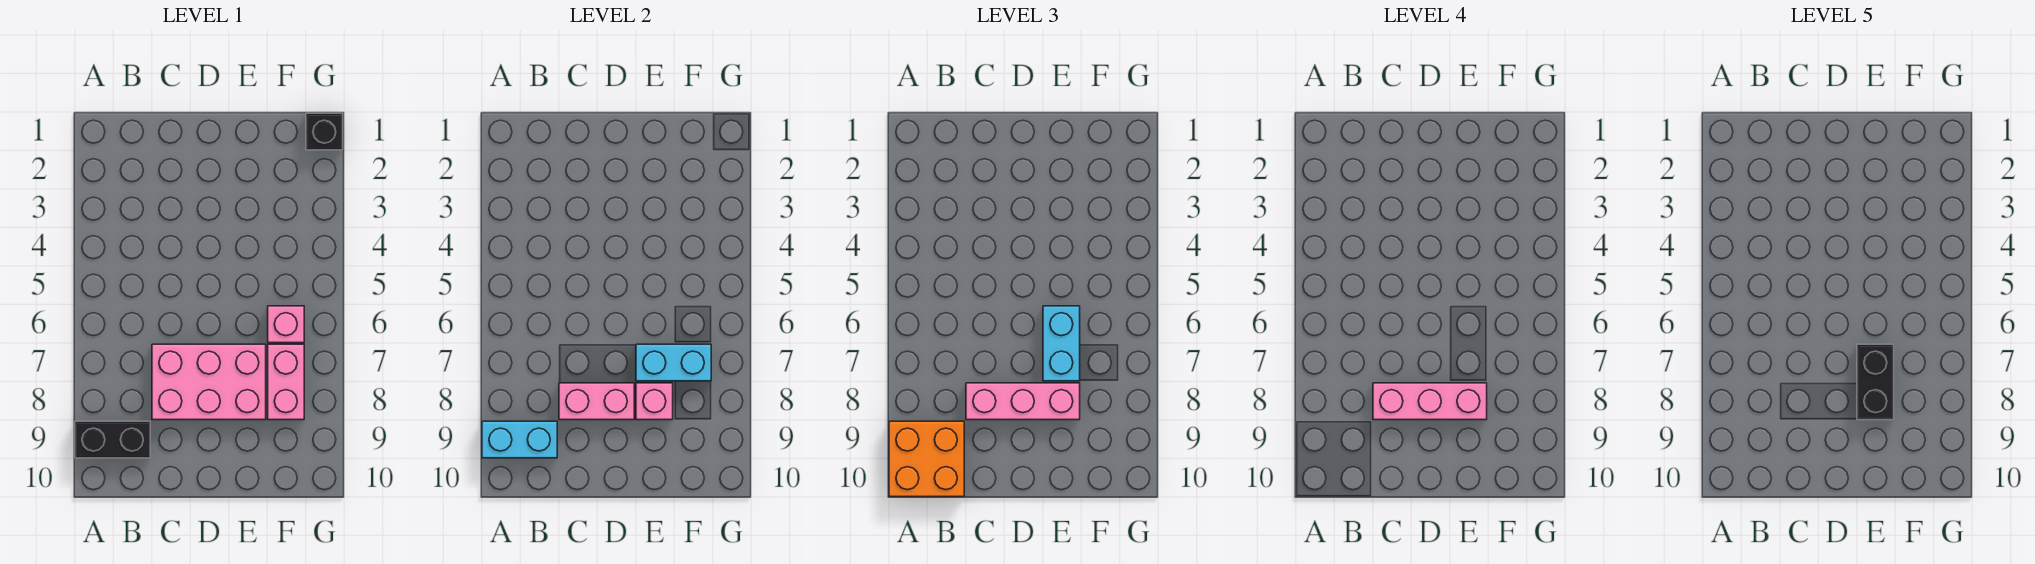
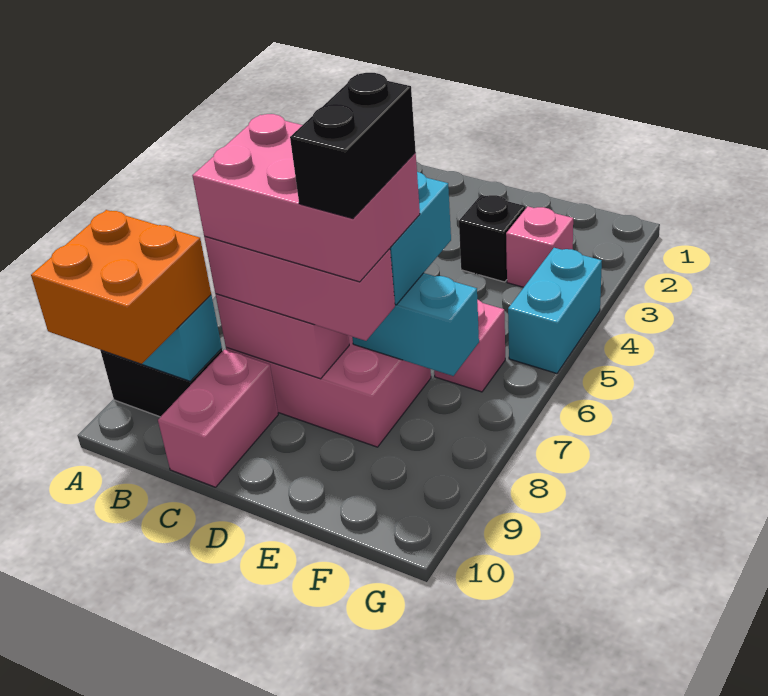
pink brick C8:E8 level 4 -> pink brick C7:E8 level 4
pink brick E8 level 2 -> pink brick F3 level 1
pink brick F7:F8 level 1 -> pink brick C9:C10 level 1
black brick G1 level 1 -> black brick E3 level 1
none -> cyan brick G4:G5 level 1

